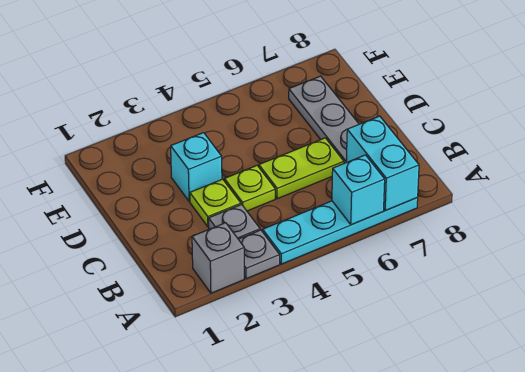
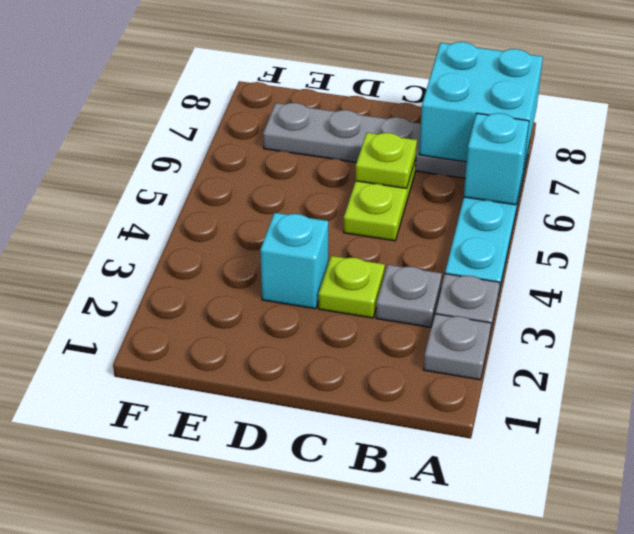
grey brick A2 level 1 -> grey plate A2 level 1
cyan brick A7:B7 level 2 -> cyan brick A7:B8 level 2
lime plate C4 level 1 -> lime plate C6 level 2

